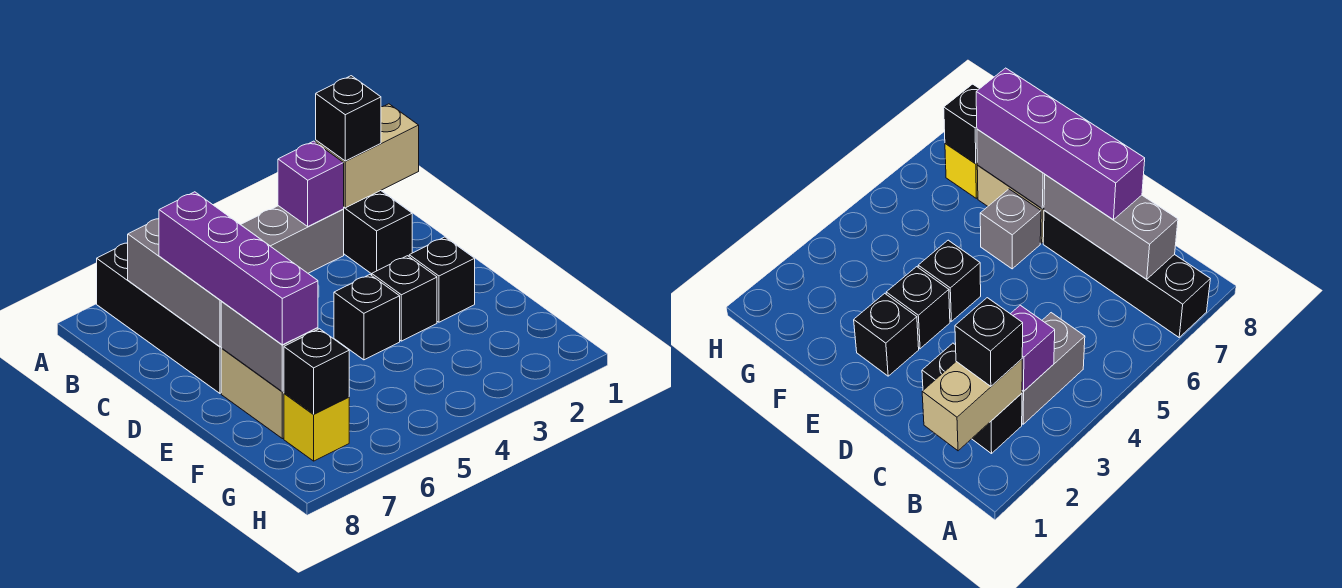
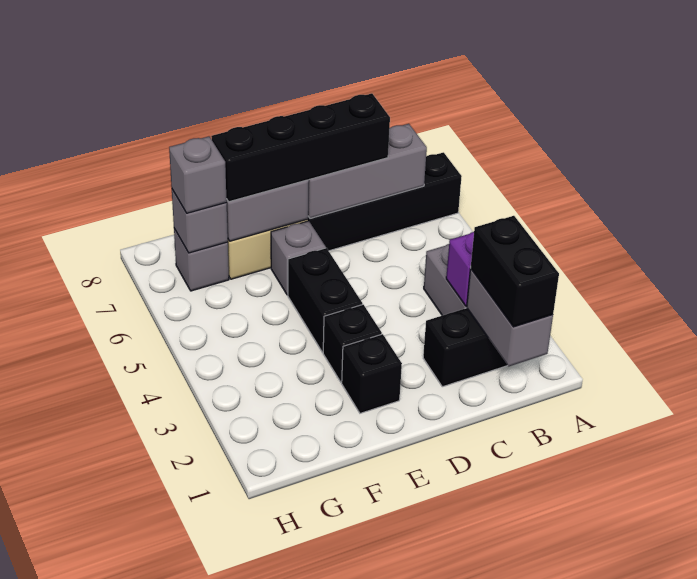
tan brick B1:B2 level 2 -> grey brick B1:B2 level 2
black brick B2 level 3 -> black brick B1:B2 level 3
purple brick C7:F7 level 3 -> black brick C7:F7 level 3
black brick E4 level 1 -> black brick E4:E5 level 1
yellow brick G7 level 1 -> grey brick G7 level 1
black brick G7 level 2 -> grey brick G7 level 2
none -> grey brick G7 level 3

